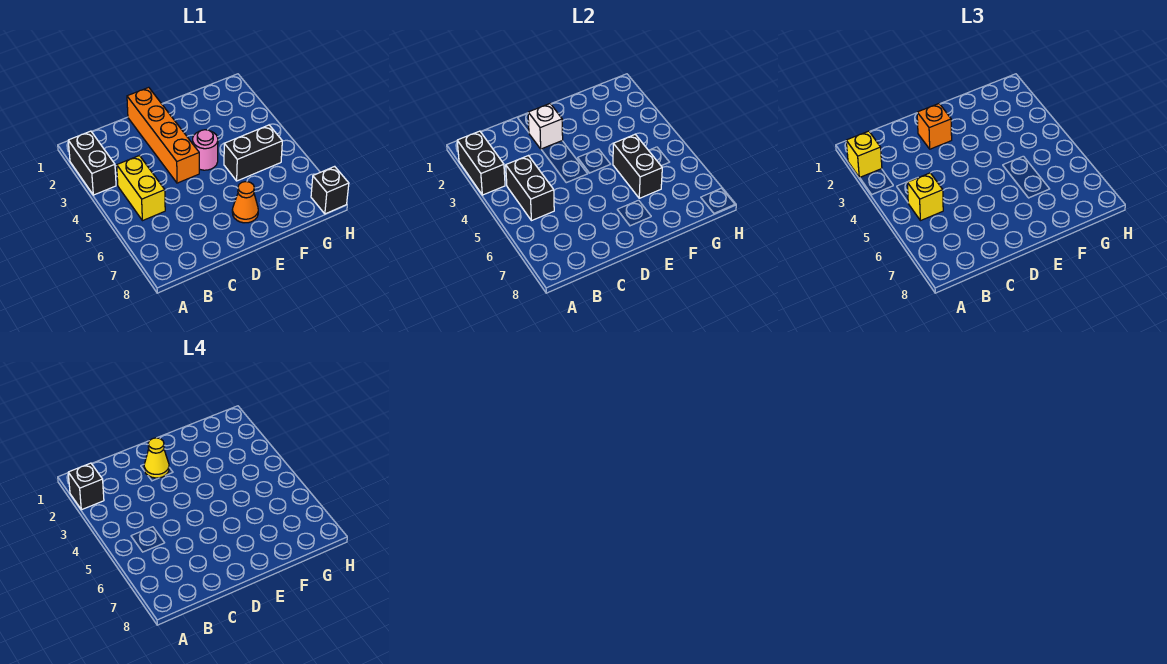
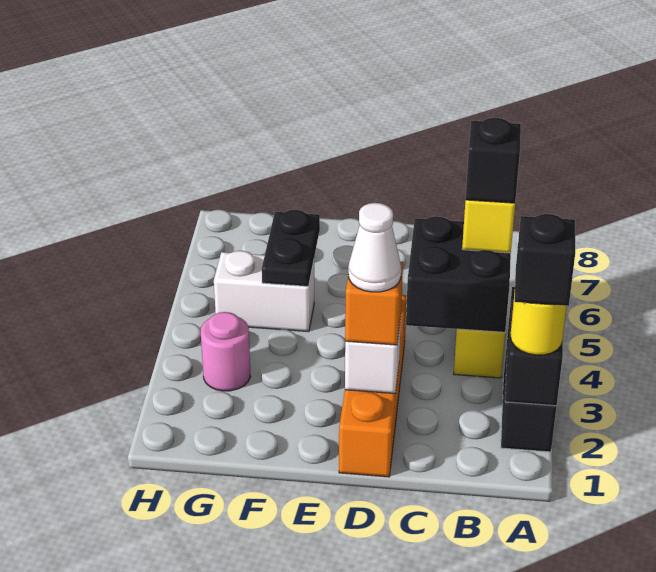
yellow brick A2 level 3 -> yellow round brick A2 level 3
black brick B4:B5 level 2 -> black brick B4:C5 level 2
yellow cone D2 level 4 -> white cone D2 level 4
pink round brick E4 level 1 -> pink round brick G3 level 1
orange cone E7 level 1 -> none
black brick F5:G5 level 1 -> white brick F5:G5 level 1
black brick F5:F6 level 2 -> black plate F5:F6 level 2
black brick H8 level 1 -> black brick B5 level 4

